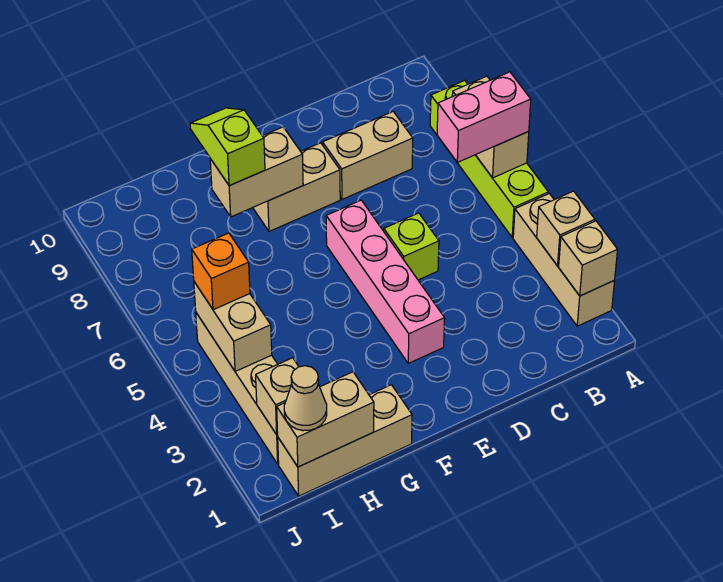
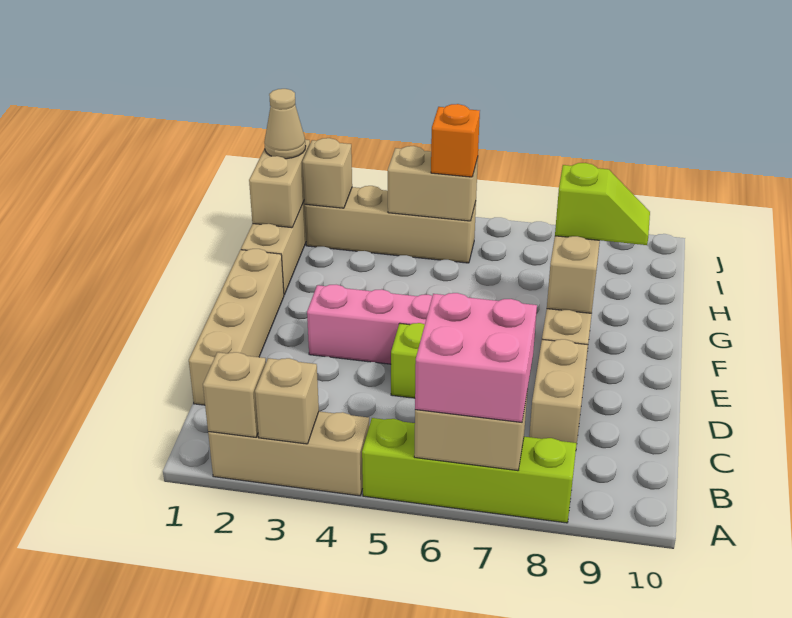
pink brick A6:B6 level 3 -> pink brick A6:B7 level 3
none -> tan brick C1:F1 level 1

